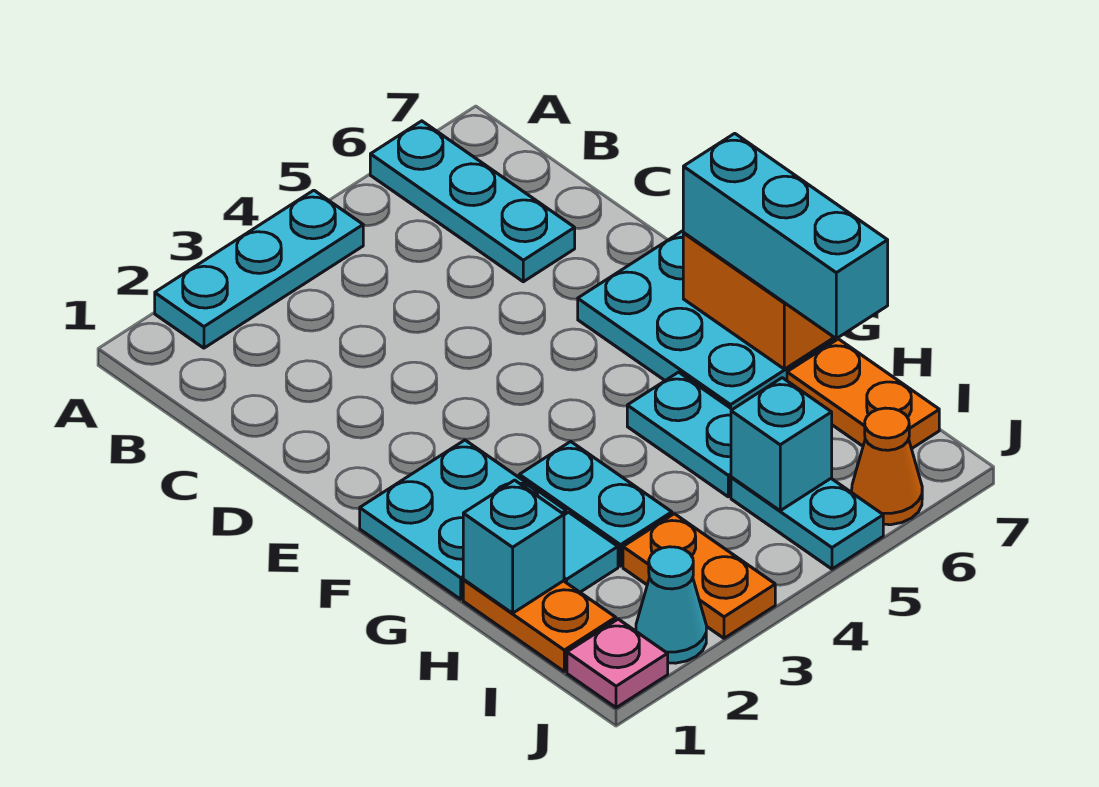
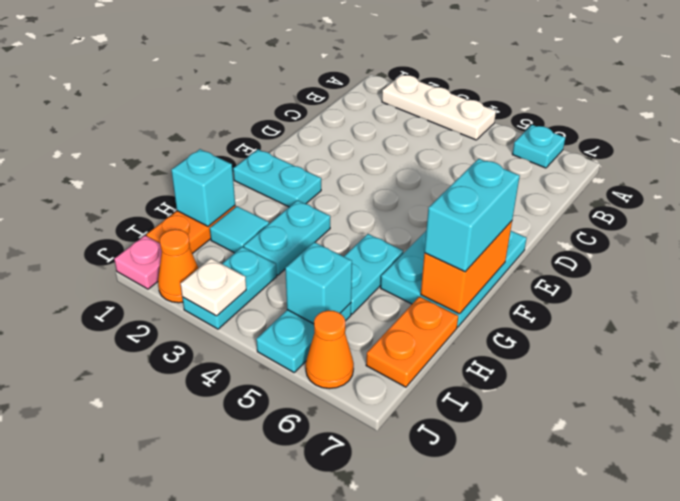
cyan plate A2:A4 level 1 -> white plate A2:A4 level 1
cyan plate A6:C6 level 1 -> cyan plate A6 level 1
cyan plate F1:G2 level 1 -> cyan plate F1:F2 level 1
cyan brick F7:H7 level 3 -> cyan brick F7:G7 level 3
orange plate I3:J3 level 1 -> cyan plate I3:J3 level 1
cyan cone J2 level 1 -> orange cone J2 level 1
none -> white plate J3 level 2

